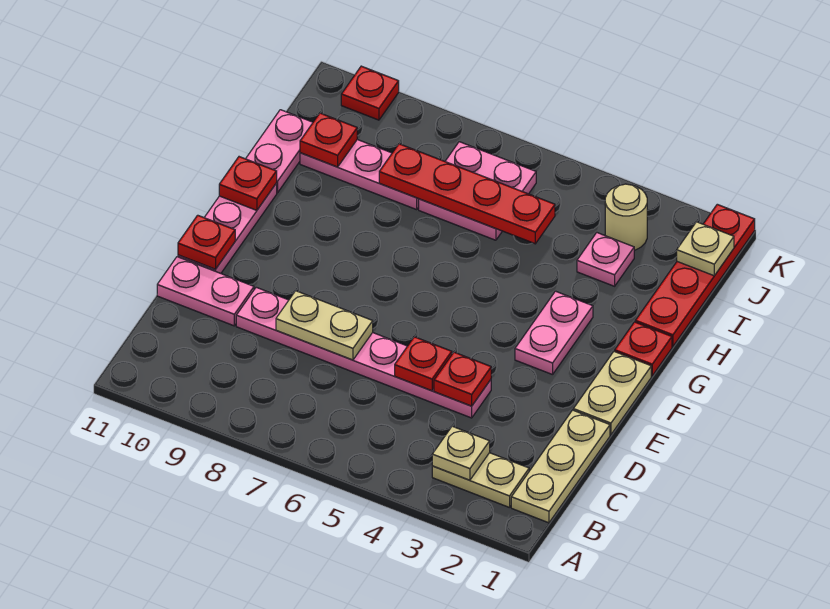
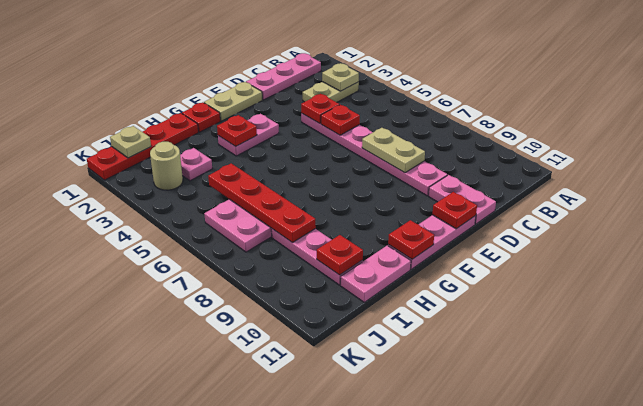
tan plate B1:D1 level 1 -> pink plate B1:D1 level 1
tan plate B2:B3 level 1 -> tan plate B3:C3 level 1
red plate K10 level 1 -> red plate G3 level 2

